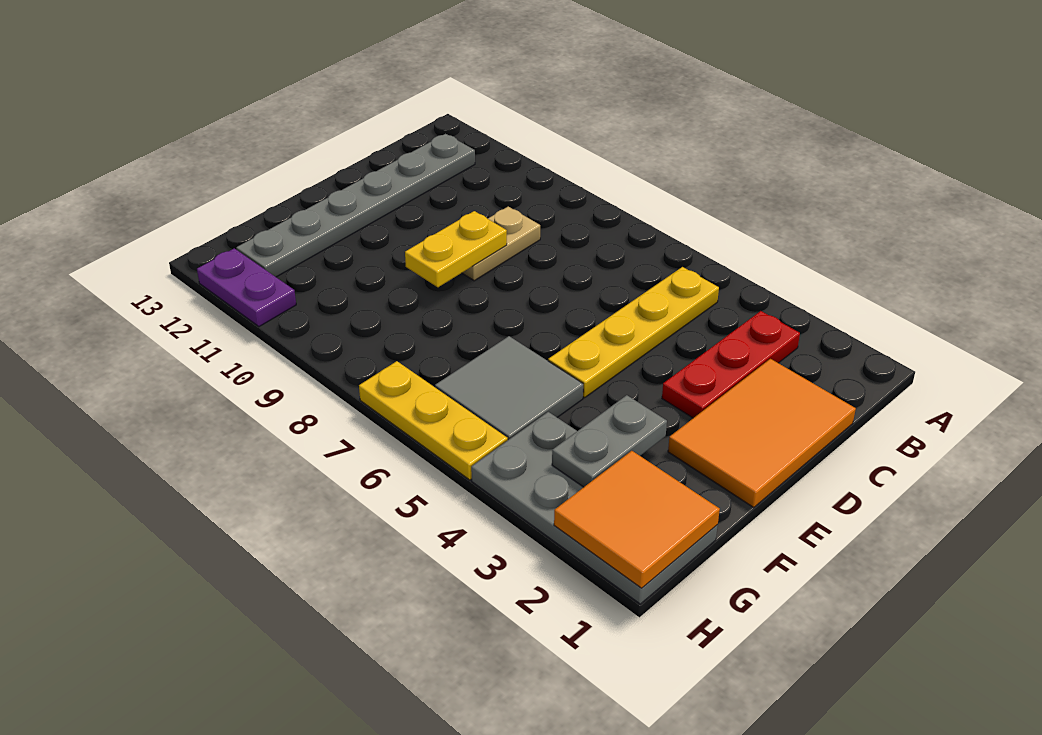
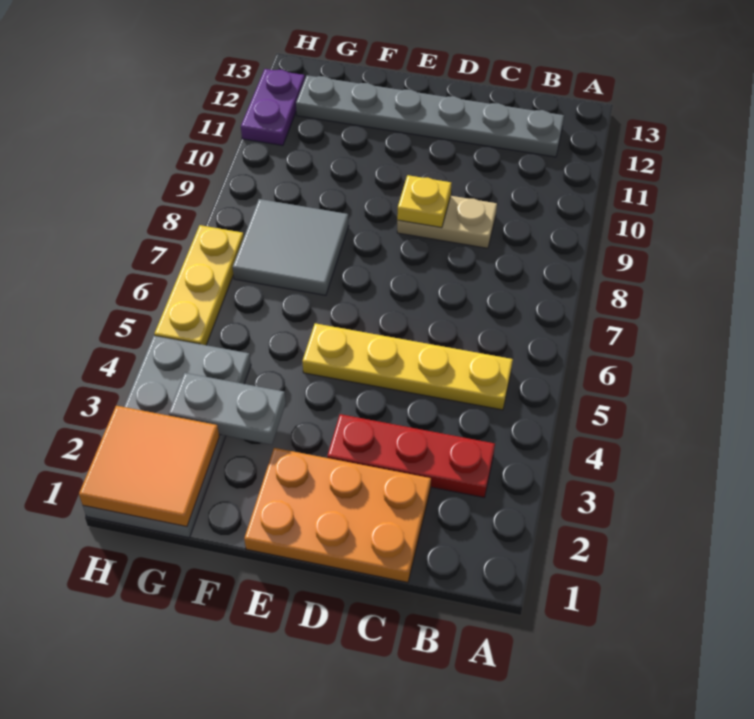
orange tile C1:E2 level 1 -> orange plate C1:E2 level 1
yellow plate D9:E9 level 2 -> yellow plate D9 level 2
grey tile F5:G6 level 1 -> grey tile F7:G8 level 1

